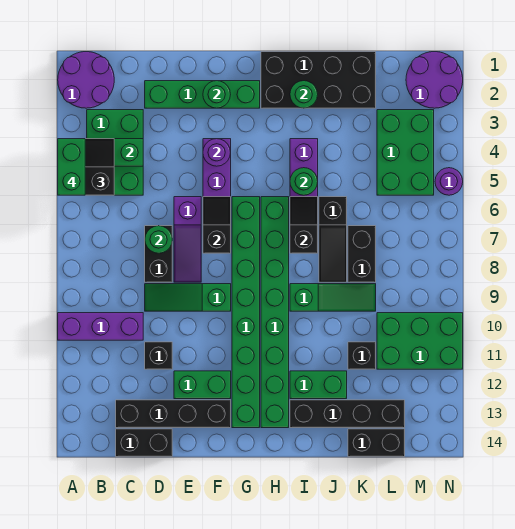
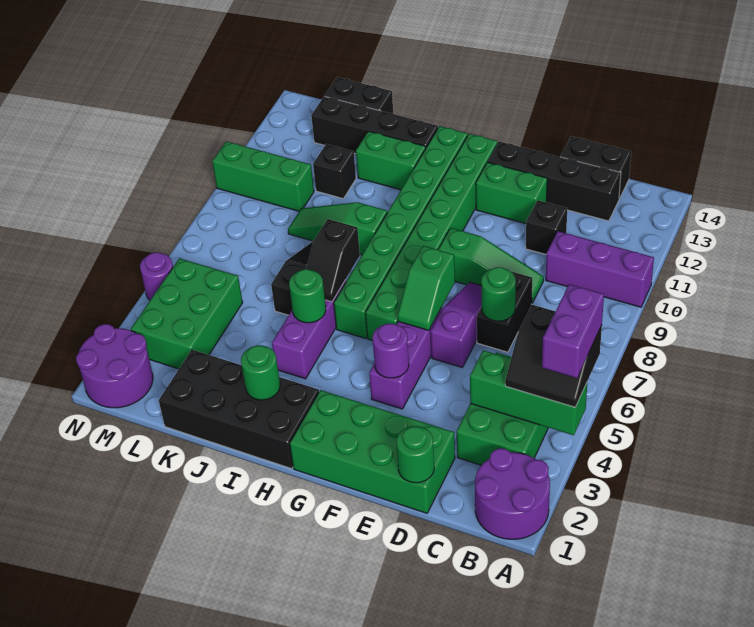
green brick A4:A5 level 4 -> purple brick A4:A5 level 4
green brick D2:G2 level 1 -> green brick D1:G2 level 1
green round brick F2 level 2 -> green round brick D1 level 2
black slope F6:F7 level 2 top 7 -> green slope F6:F7 level 2 top 7
black brick K7:K8 level 1 -> none
green brick L10:N11 level 1 -> green brick L10:N10 level 1

